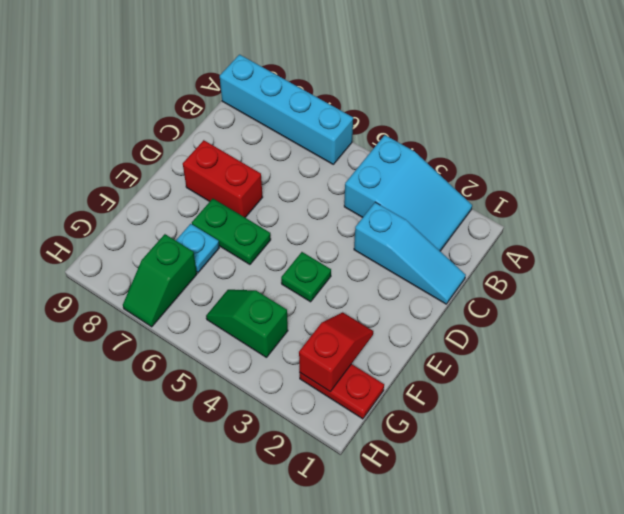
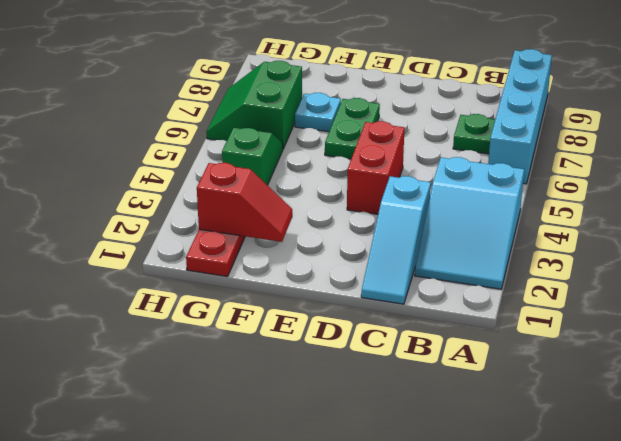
red brick D7:D8 level 1 -> red brick D4:D5 level 1
green plate E4 level 1 -> green plate B7 level 1
green slope G7:H7 level 1 top G -> green slope G6:H7 level 1 top G

